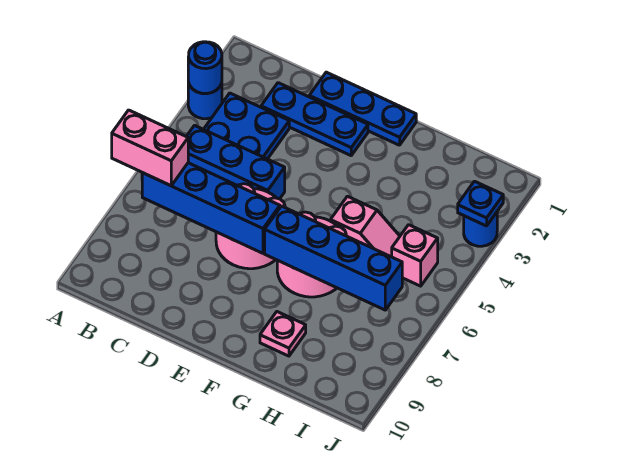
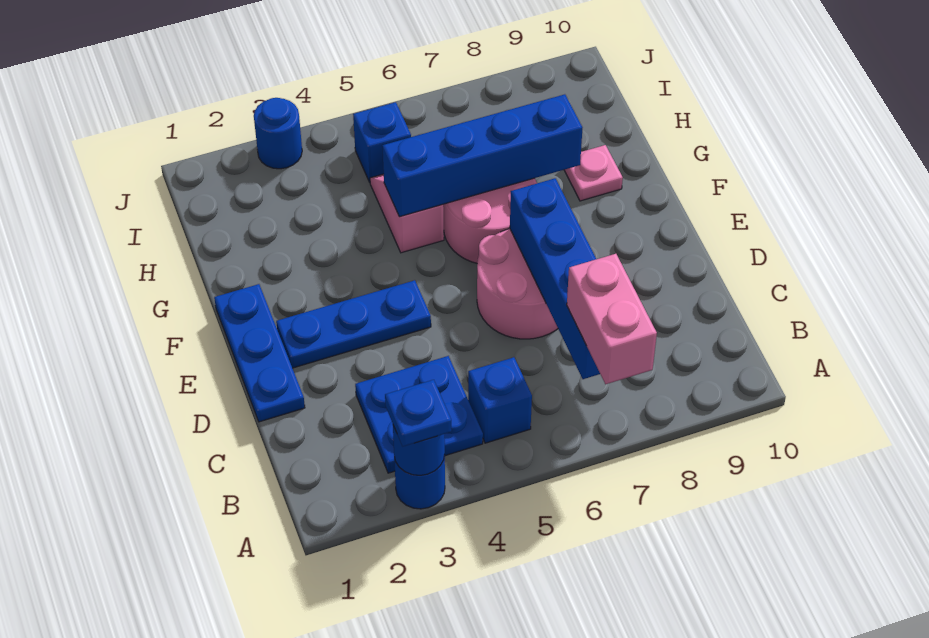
blue brick B5:D5 level 1 -> blue brick B5 level 1
blue plate C2:E2 level 1 -> blue plate E2:E4 level 1
blue brick F7:I7 level 2 -> blue brick G5:G8 level 2
pink brick I5 level 1 -> blue brick I5 level 1
blue plate J3 level 2 -> blue plate A3 level 3

